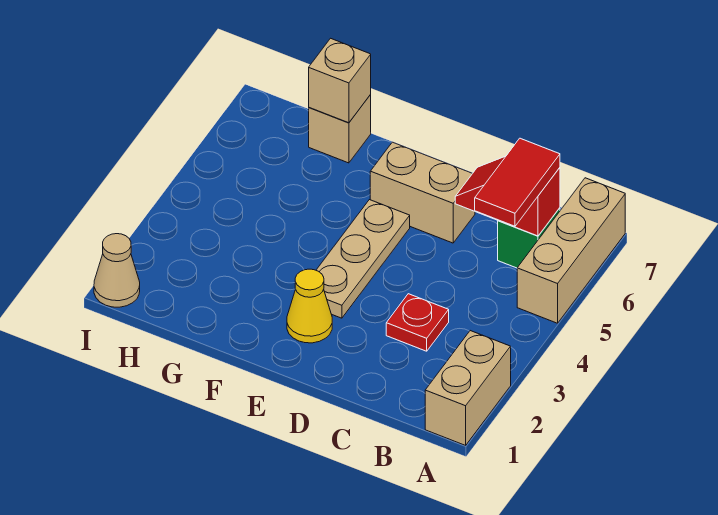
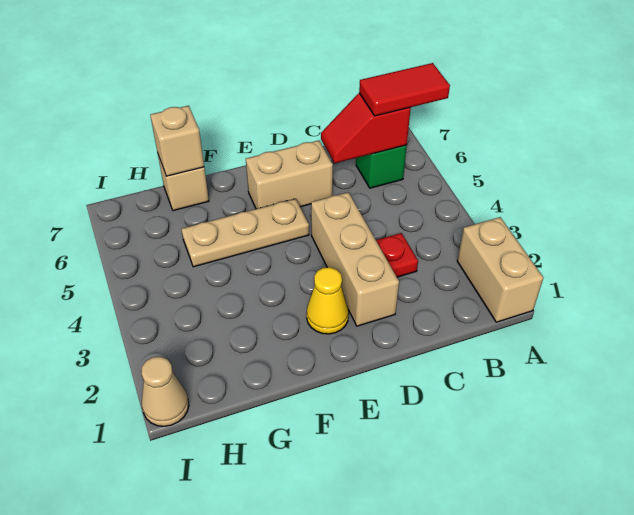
tan brick A5:A7 level 1 -> tan brick D2:D4 level 1
red tile B5:B6 level 3 -> red tile A6:B6 level 3
tan plate E3:E5 level 1 -> tan plate E5:G5 level 1

